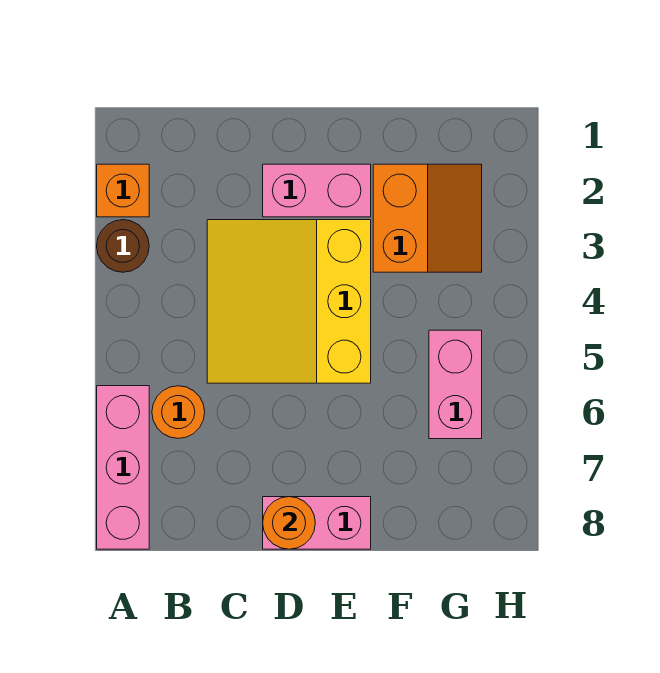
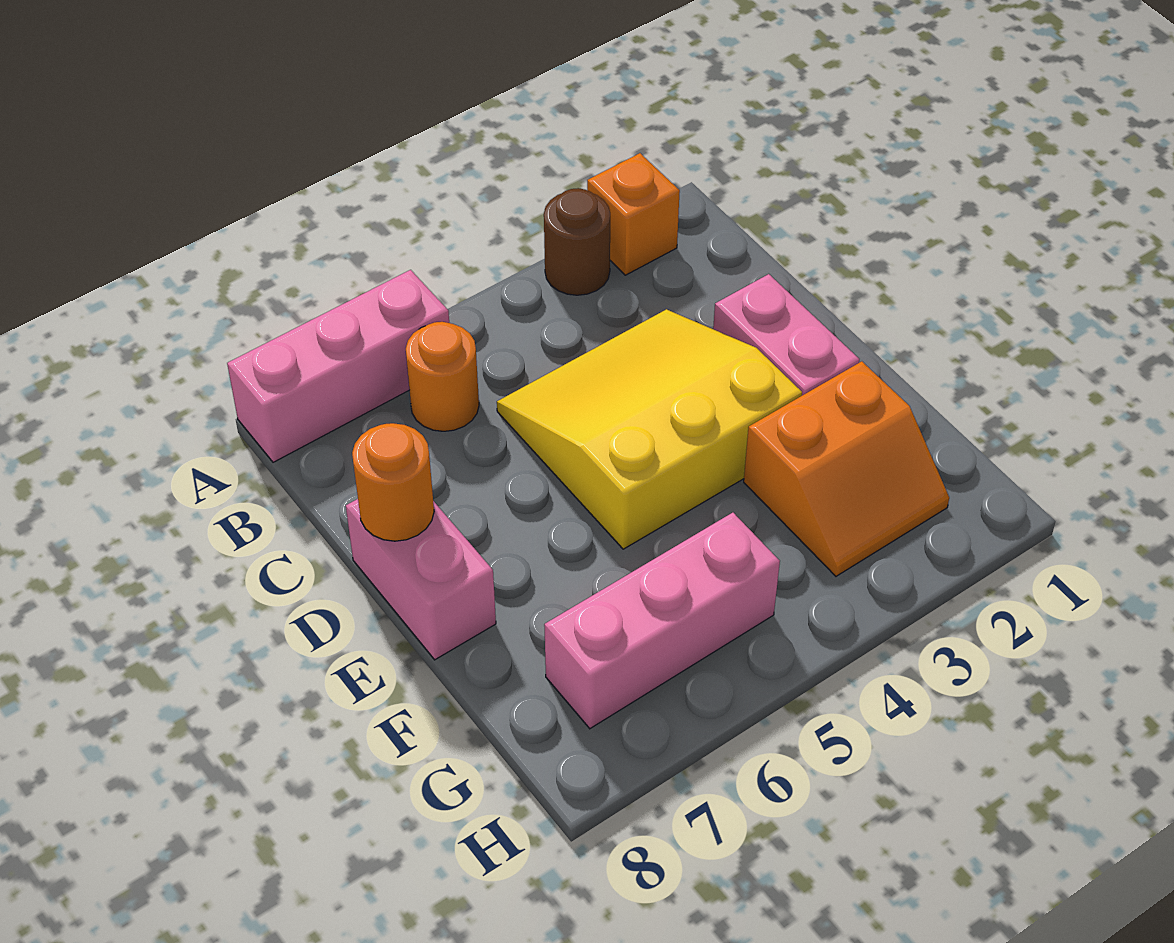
pink brick G5:G6 level 1 -> pink brick G5:G7 level 1

